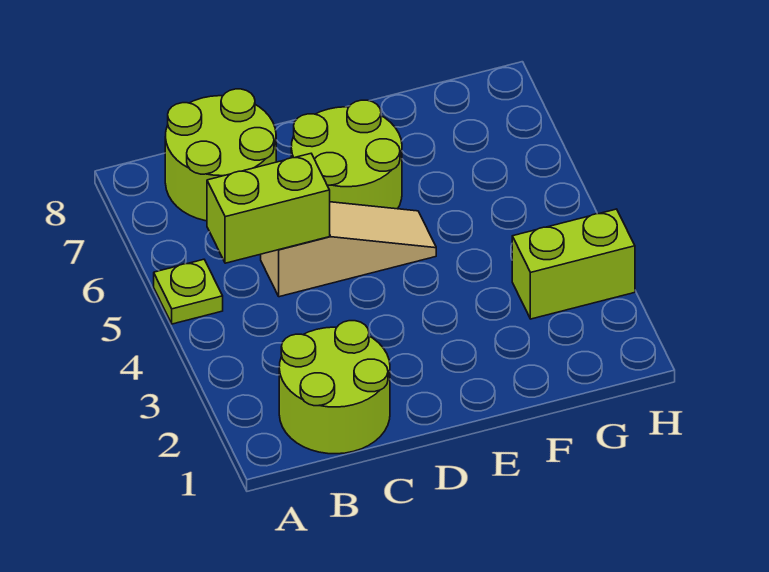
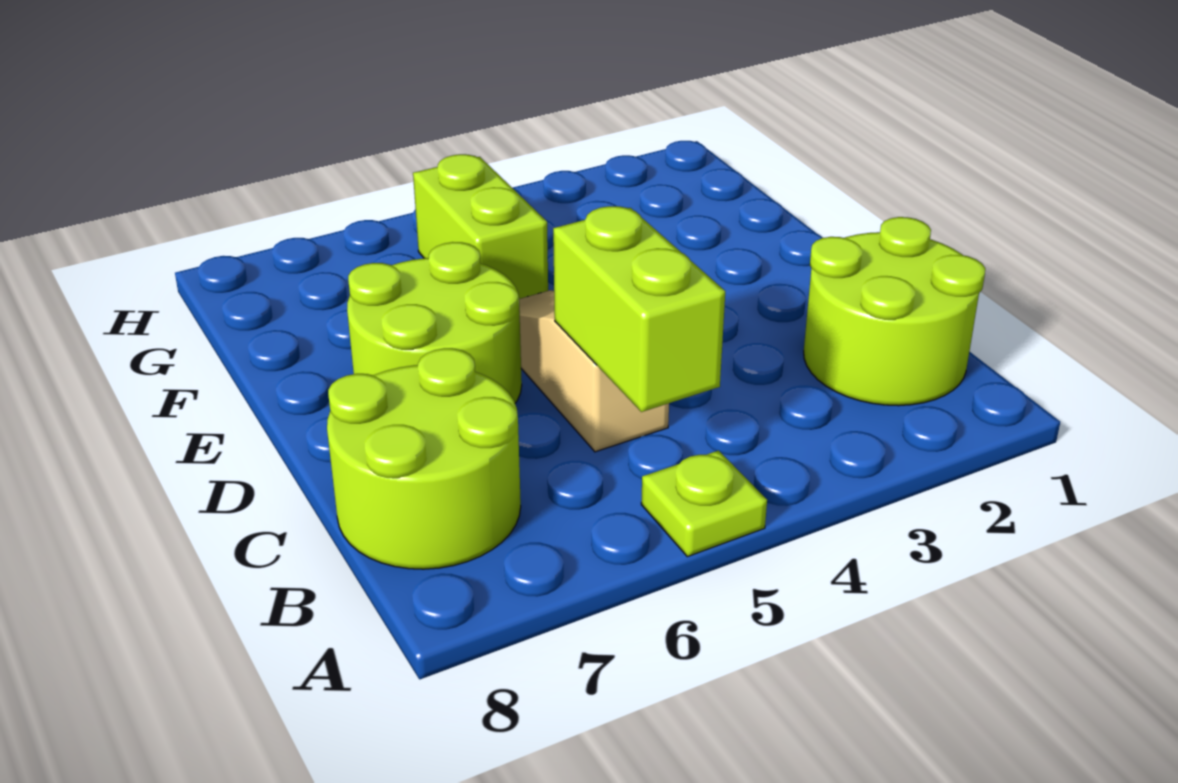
lime brick G3:H3 level 1 -> lime brick F5:G5 level 1

